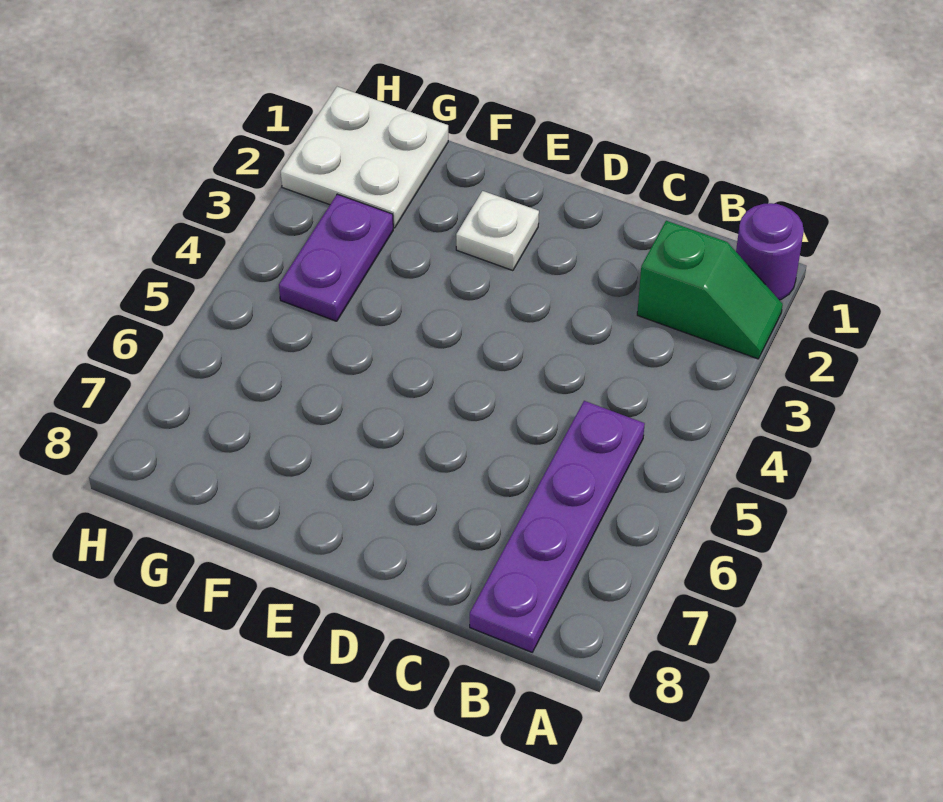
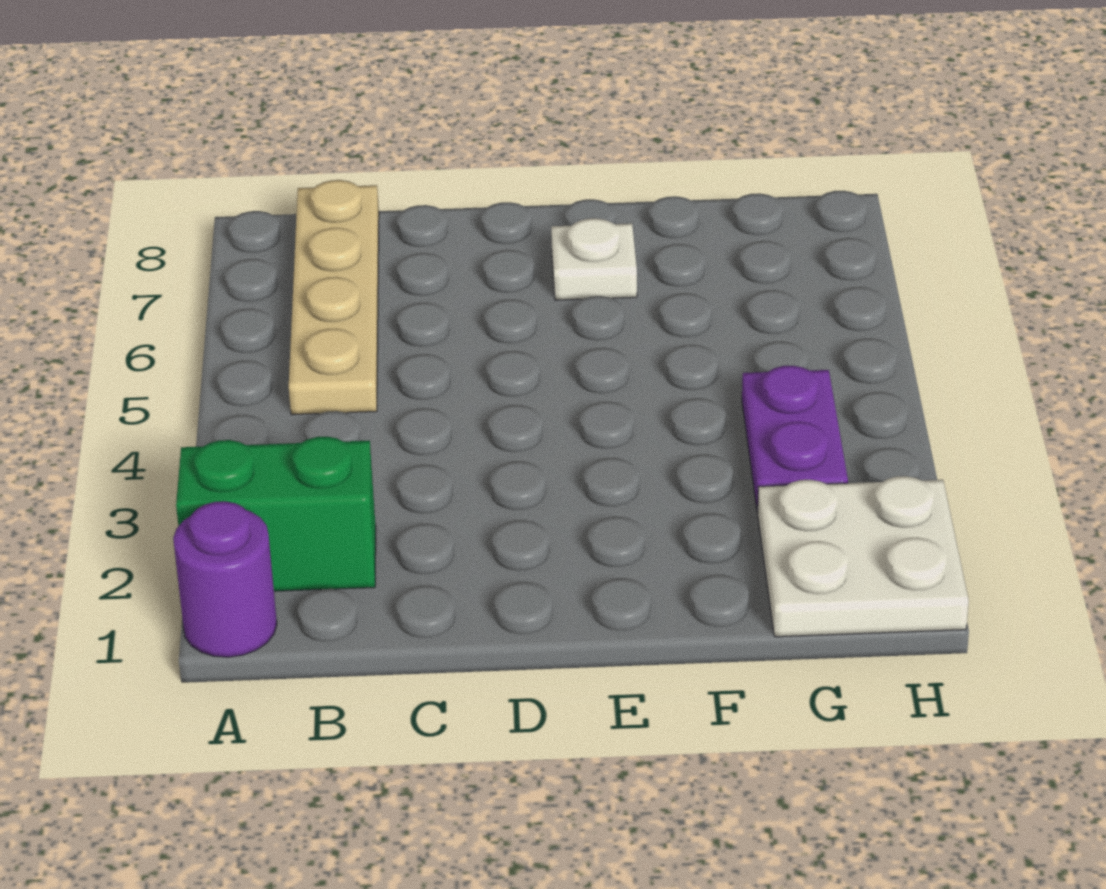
green slope A2:B2 level 1 top B -> green brick A2:B2 level 1
purple plate B5:B8 level 1 -> tan plate B5:B8 level 1
white plate E2 level 1 -> white plate E7 level 1

